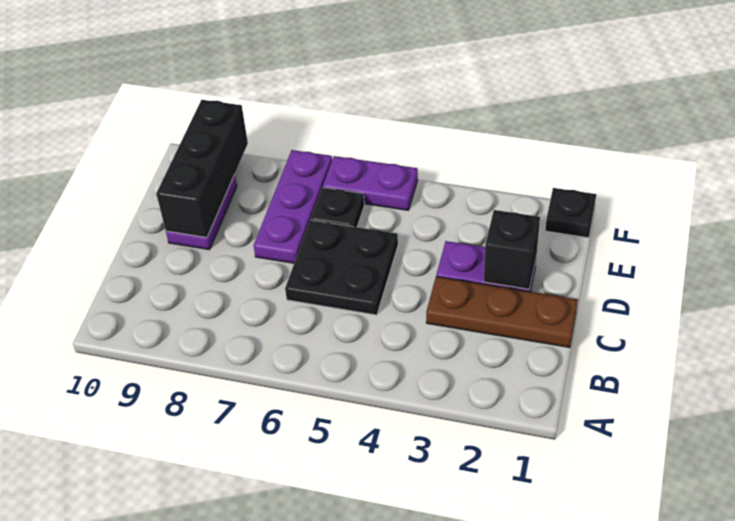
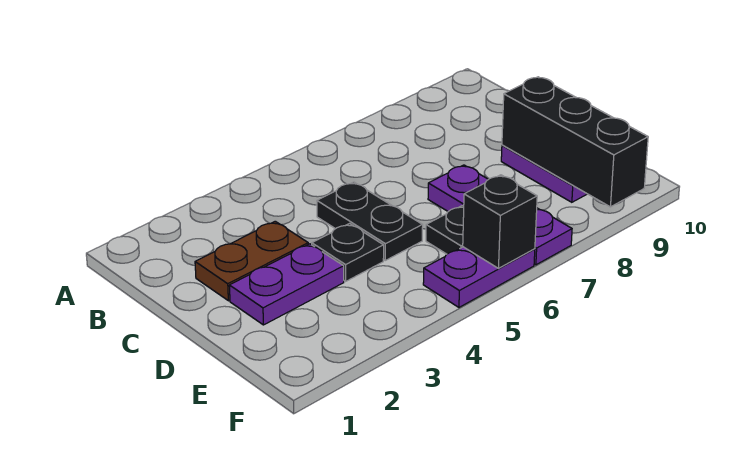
brown plate C1:C3 level 1 -> brown plate C2:C3 level 1
black plate C5:D6 level 1 -> black plate C5:D5 level 1
black brick D2 level 2 -> black brick F6 level 2
black plate F1 level 1 -> black plate D4 level 1

